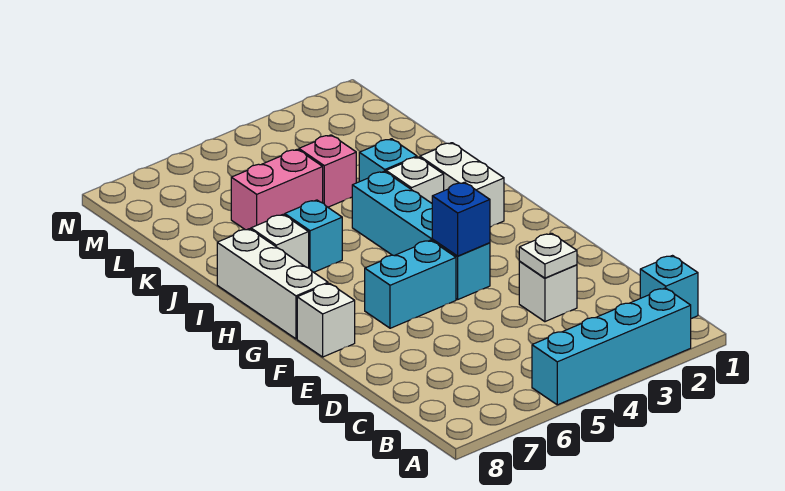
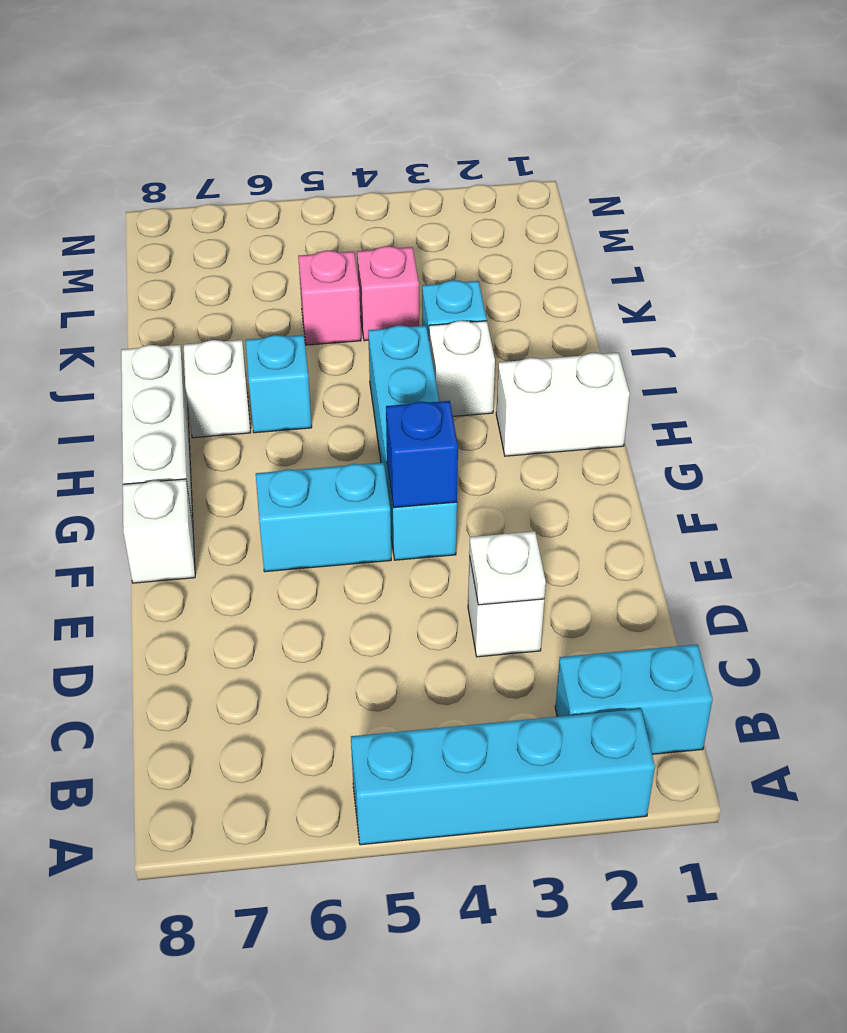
cyan brick B1 level 1 -> cyan brick B1:B2 level 1
white brick H2:I2 level 1 -> white brick H1:H2 level 1
pink brick K5:K6 level 1 -> pink brick K5 level 1

